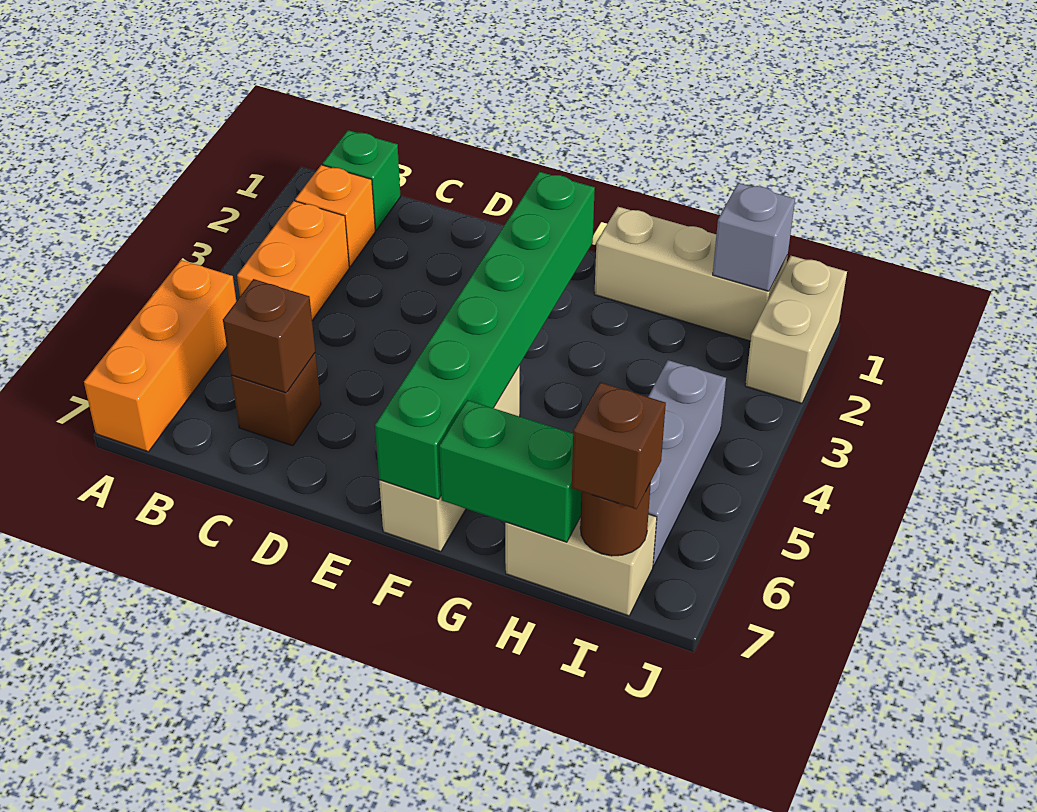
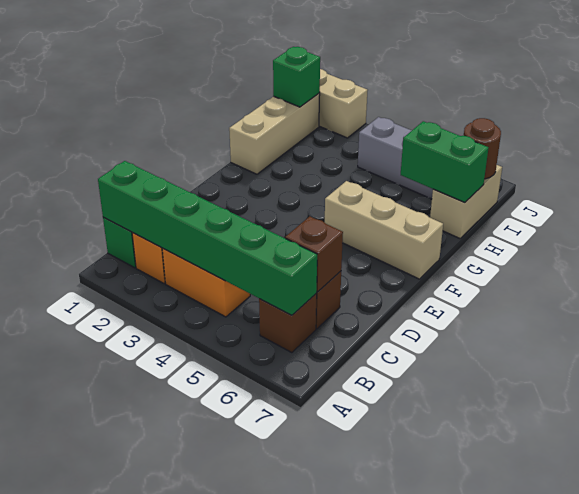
orange brick A5:A7 level 1 -> none
green brick F2:F7 level 2 -> green brick B1:B6 level 2
green brick G7:H7 level 2 -> green brick H6:H7 level 2
grey brick I1 level 2 -> green brick I1 level 2
brown brick I7 level 3 -> brown brick B6 level 1

